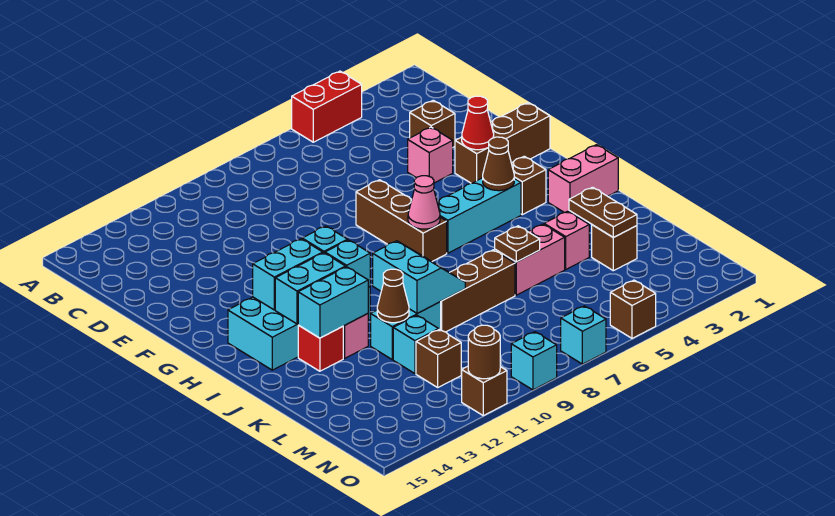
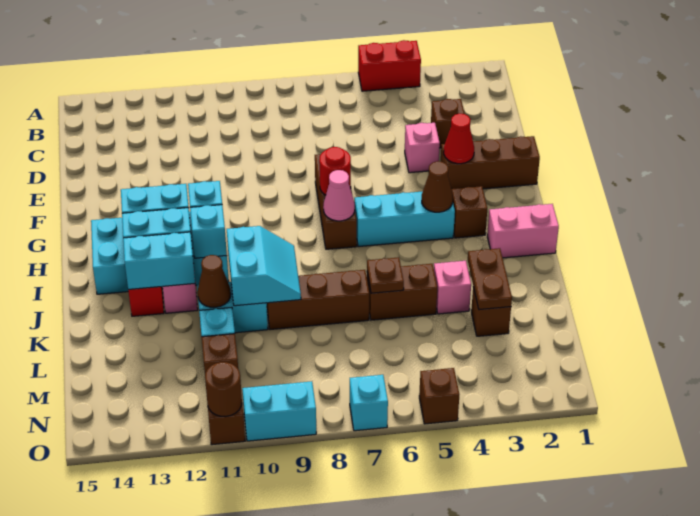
none -> red round brick G7 level 2
pink brick K5:K6 level 1 -> brown brick K5:K6 level 1
cyan brick O9 level 1 -> cyan brick O9:O10 level 1

